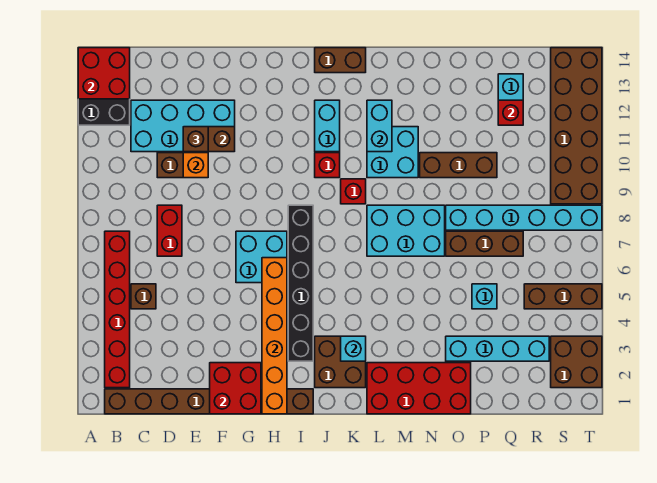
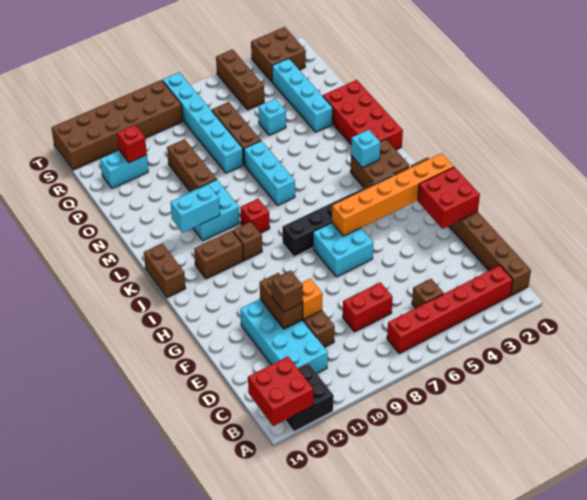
red brick J10 level 1 -> brown brick J10 level 1
cyan brick J11:J12 level 1 -> brown brick J11:J12 level 1
cyan brick L7:N8 level 1 -> cyan brick L7:N7 level 1

